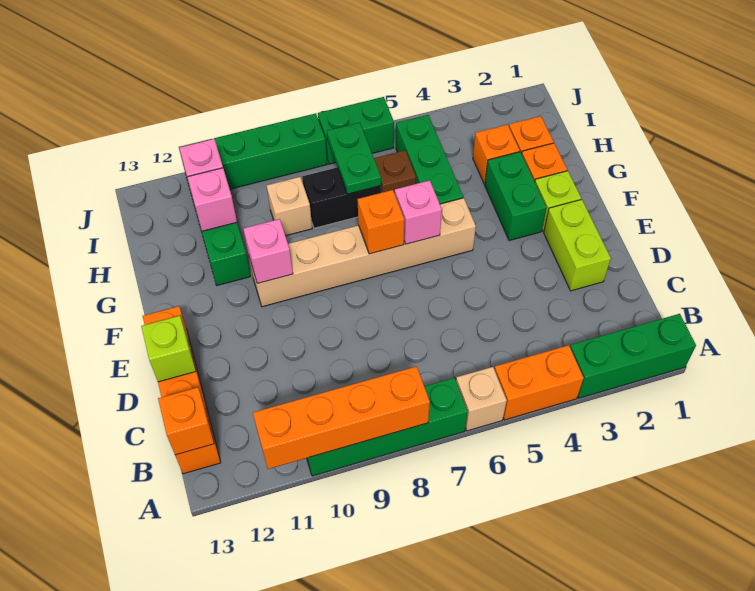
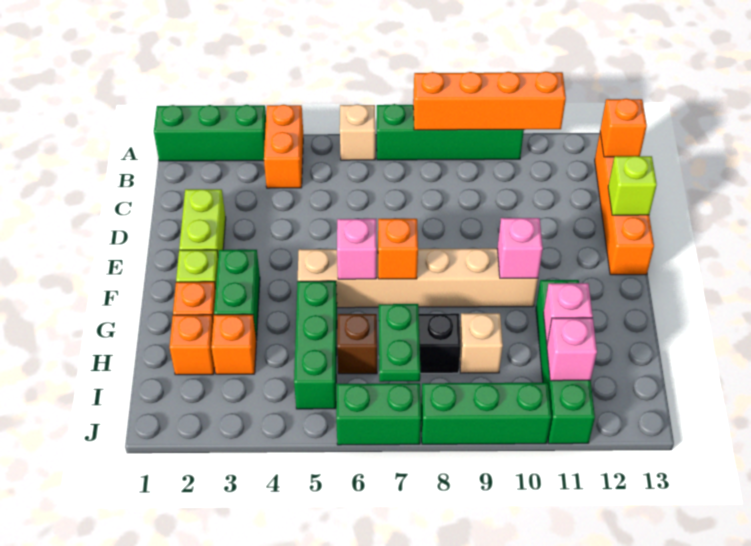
orange brick A4:A5 level 1 -> orange brick A4:B4 level 1

